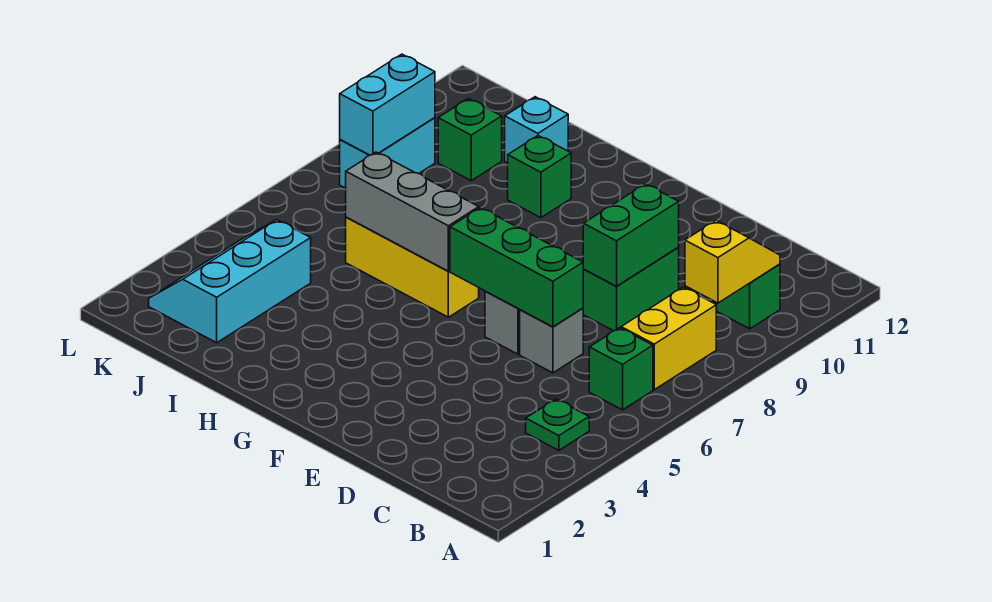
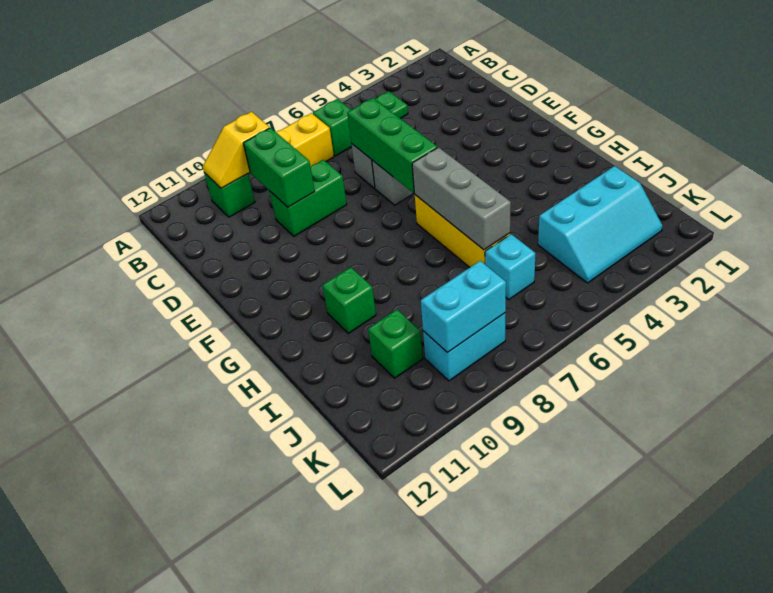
green brick D8:D9 level 2 -> green brick C9:D9 level 2
cyan brick I11 level 1 -> cyan brick J6 level 1

